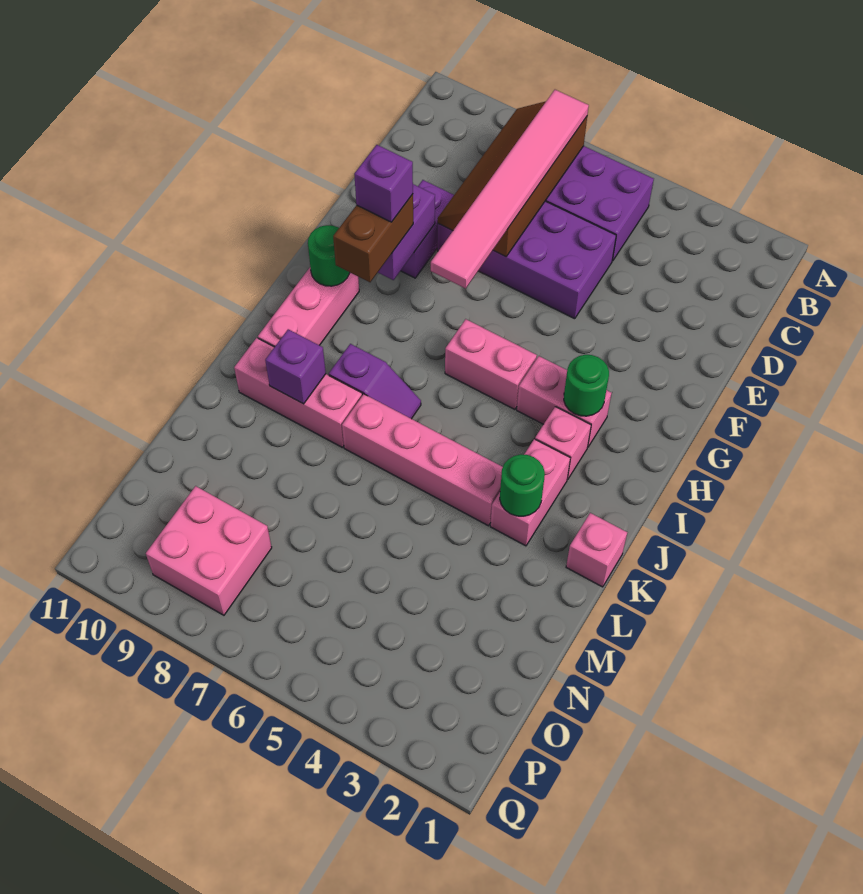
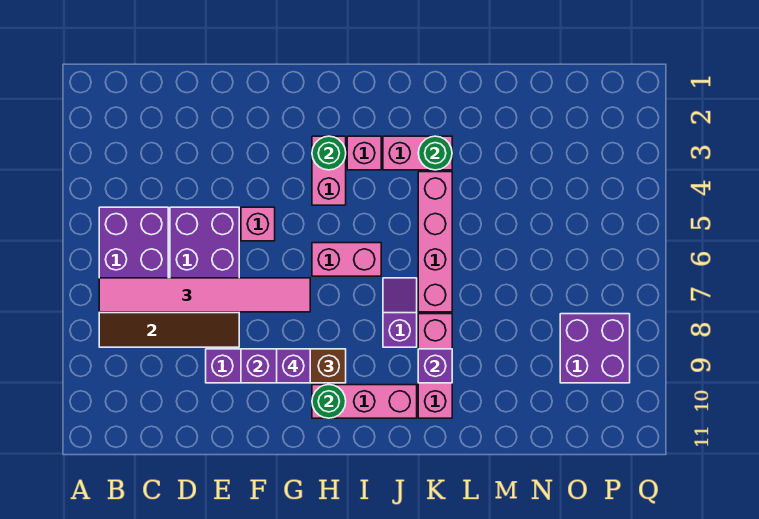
pink brick H5:H6 level 1 -> pink brick H6:I6 level 1
pink brick K1 level 1 -> pink brick F5 level 1
pink brick O8:P9 level 1 -> purple brick O8:P9 level 1

